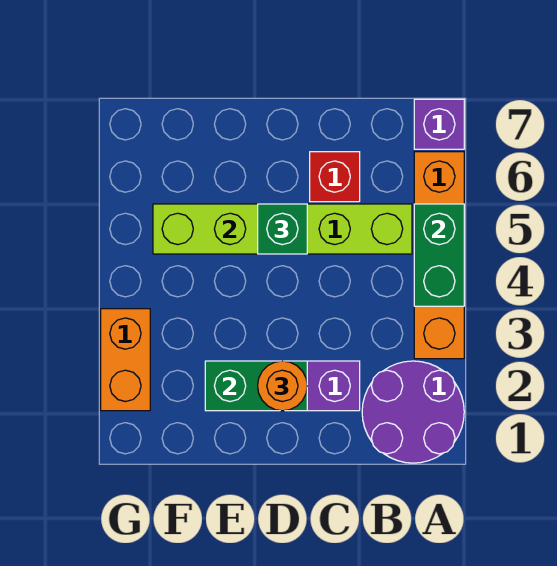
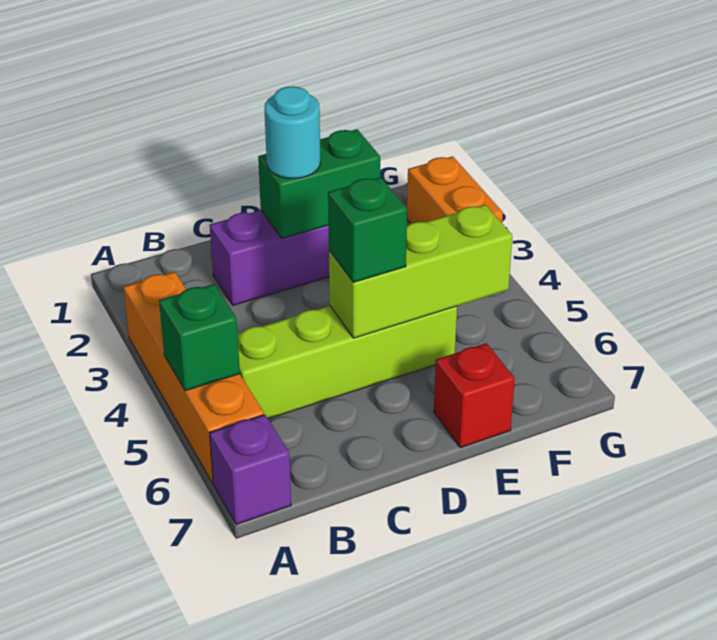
purple round brick A1:B2 level 1 -> none
green brick A4:A5 level 2 -> green brick A5 level 2
red brick C6 level 1 -> red brick E7 level 1
orange round brick D2 level 3 -> cyan round brick D2 level 3

